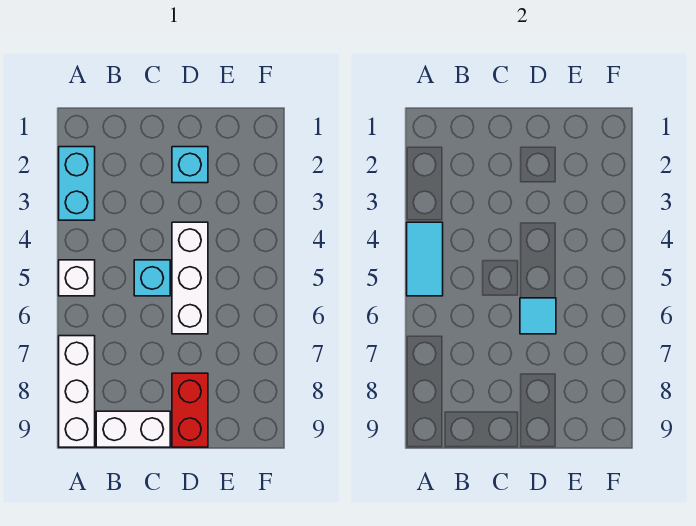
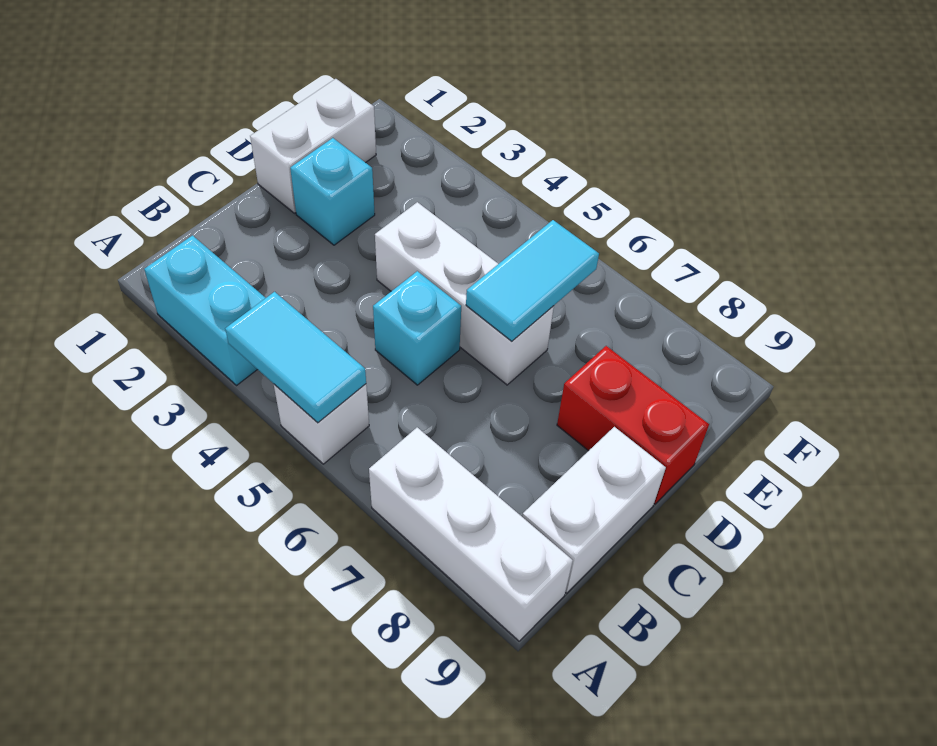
none -> white brick D1:E1 level 1
cyan tile D6 level 2 -> cyan tile D6:E6 level 2

